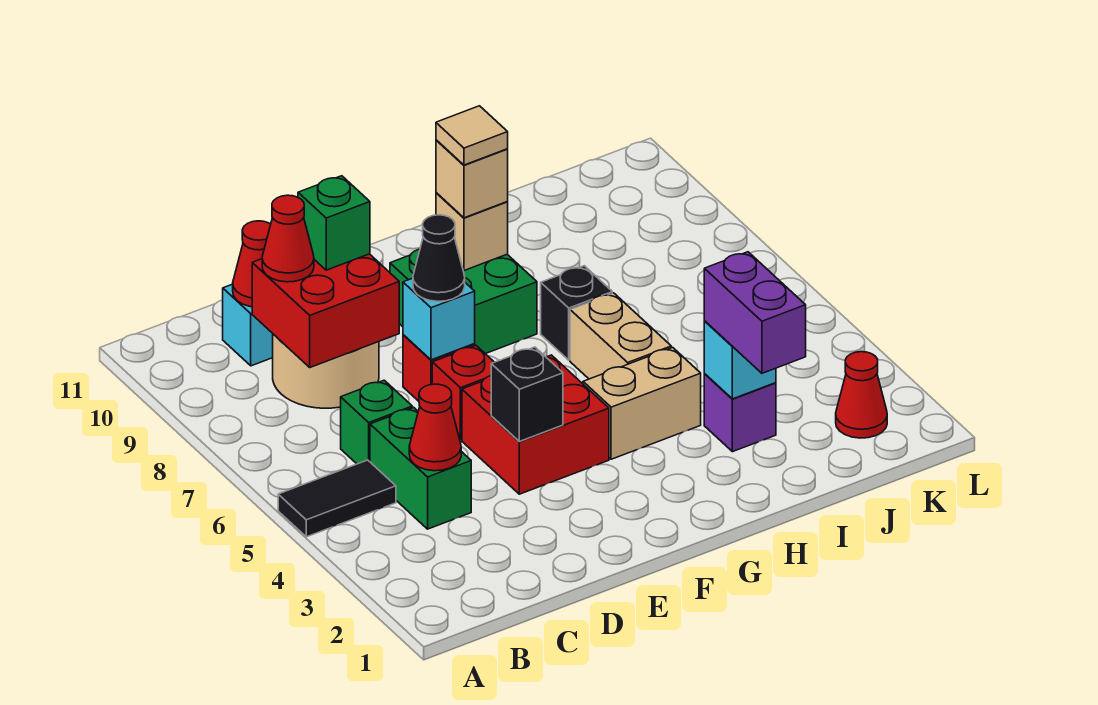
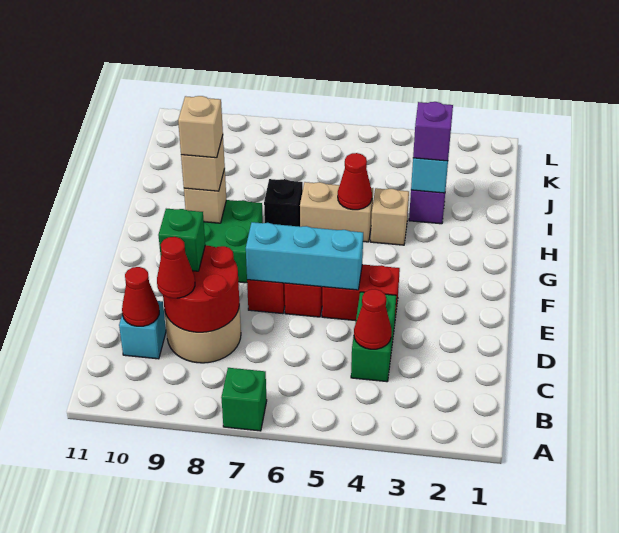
black tile A5:B5 level 1 -> none
green brick C4:C5 level 1 -> green brick C4:D4 level 1
green brick C6 level 1 -> green brick A7 level 1
red brick C8:D9 level 2 -> red round brick C8:D9 level 2
red brick E4:F5 level 1 -> red brick E4:E5 level 1
black brick E4 level 2 -> none
cyan brick E7 level 2 -> cyan brick E5:E7 level 2
black cone E7 level 3 -> none
tan brick G4:H4 level 1 -> tan brick H4 level 1
tan tile G9 level 4 -> tan brick G9 level 4
purple brick I2:I3 level 3 -> purple brick I3 level 3
red cone K2 level 1 -> red cone H5 level 2

